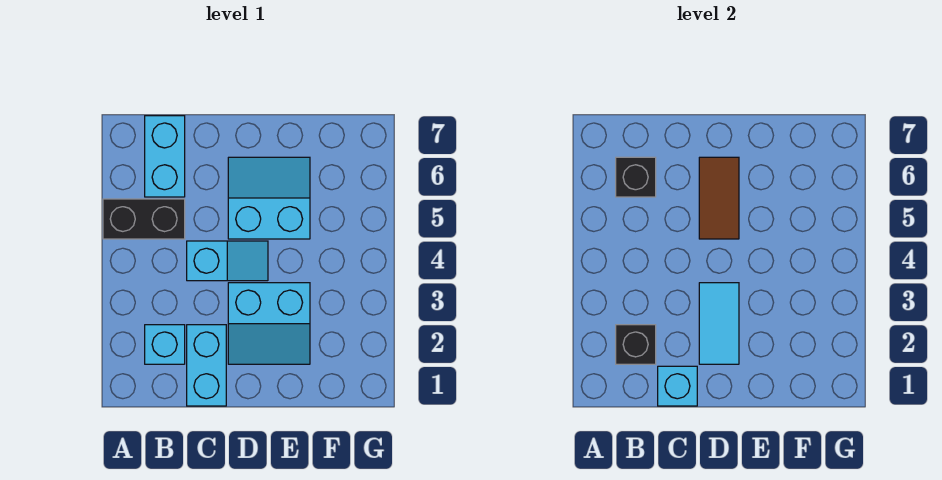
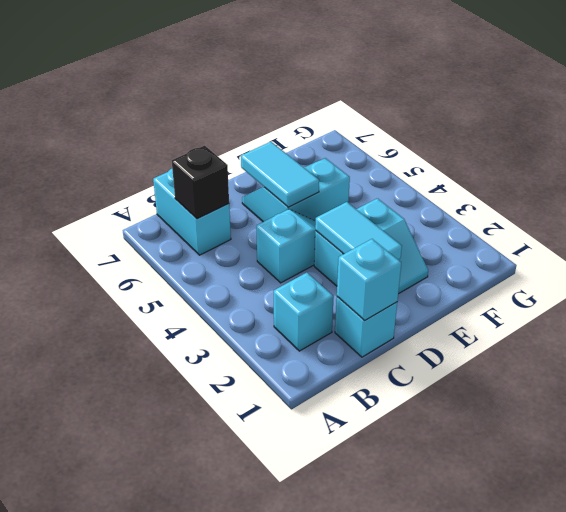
black brick A5:B5 level 1 -> none
black brick B2 level 2 -> none
cyan brick C1:C2 level 1 -> cyan brick C1 level 1
brown tile D5:D6 level 2 -> cyan tile D5:D6 level 2

